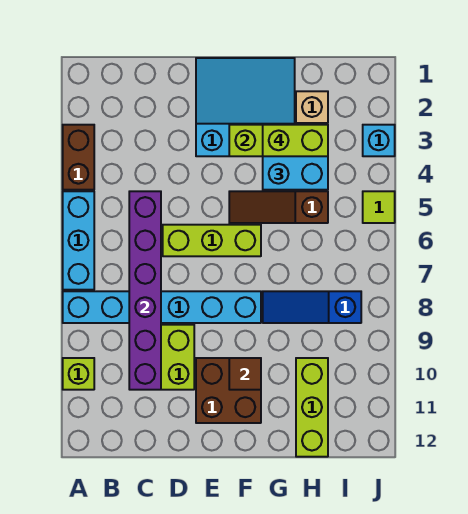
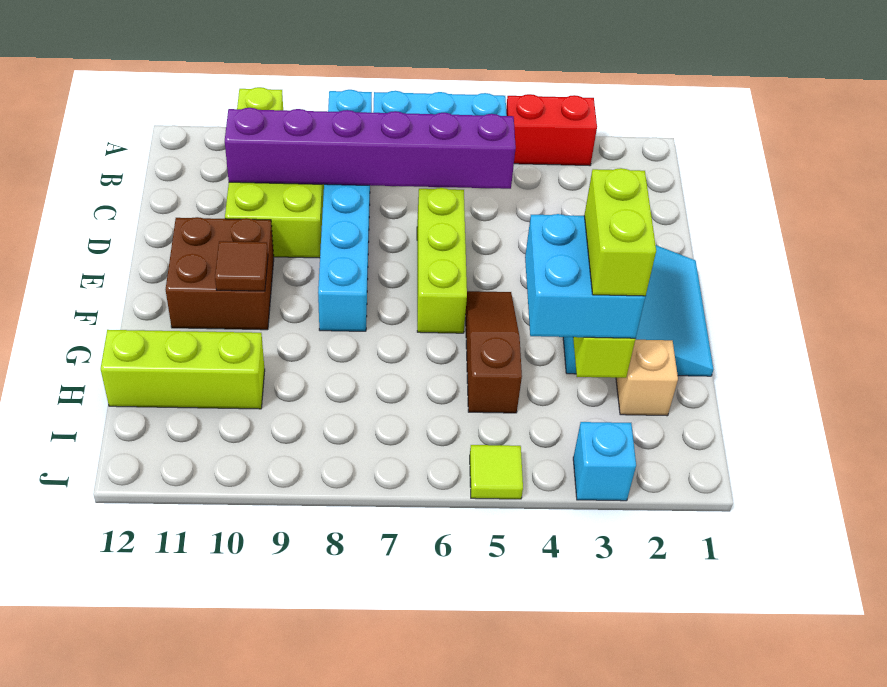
brown brick A3:A4 level 1 -> red brick A3:A4 level 1
blue slope G8:I8 level 1 top I -> none

